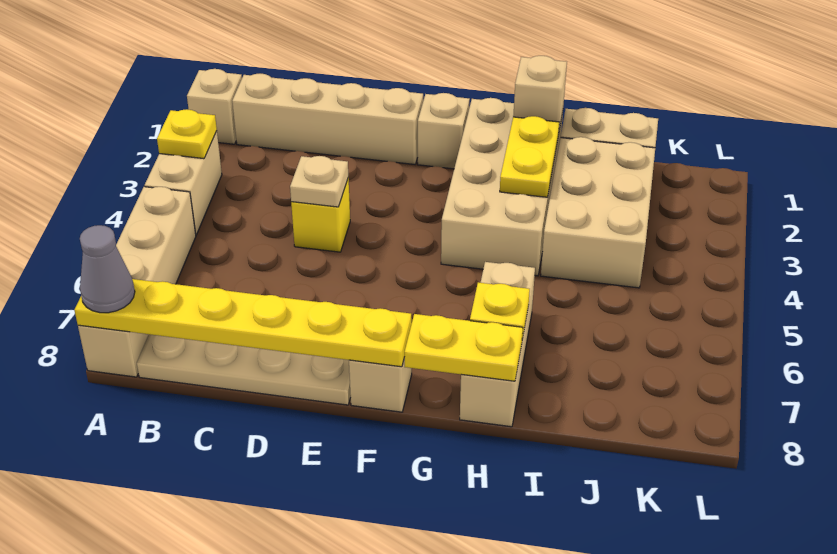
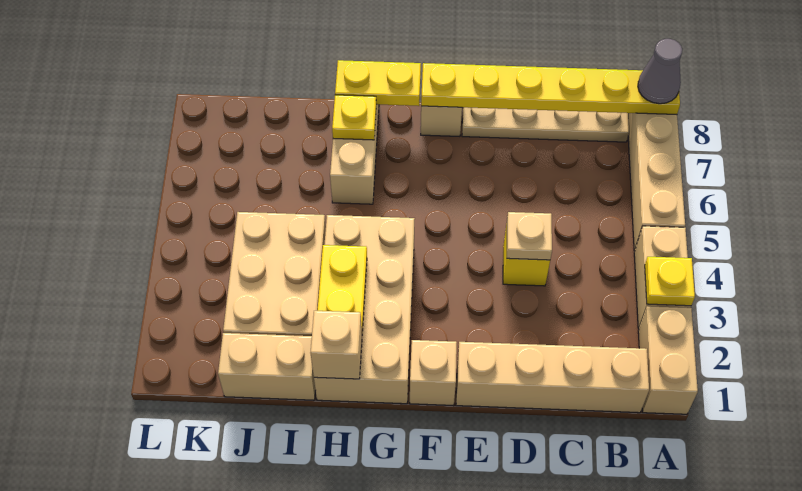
tan brick A1 level 1 -> tan brick A1:A2 level 1

